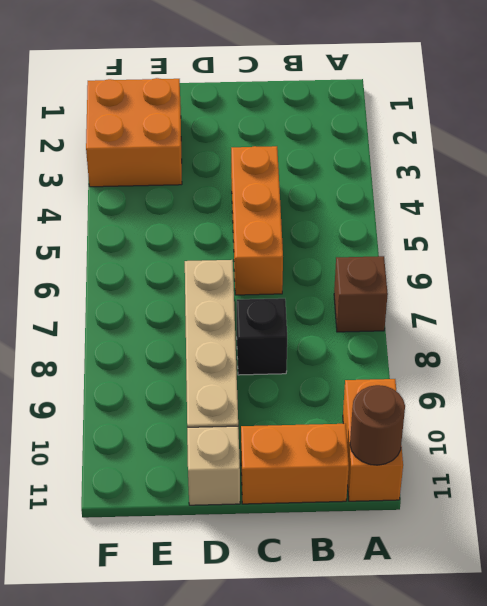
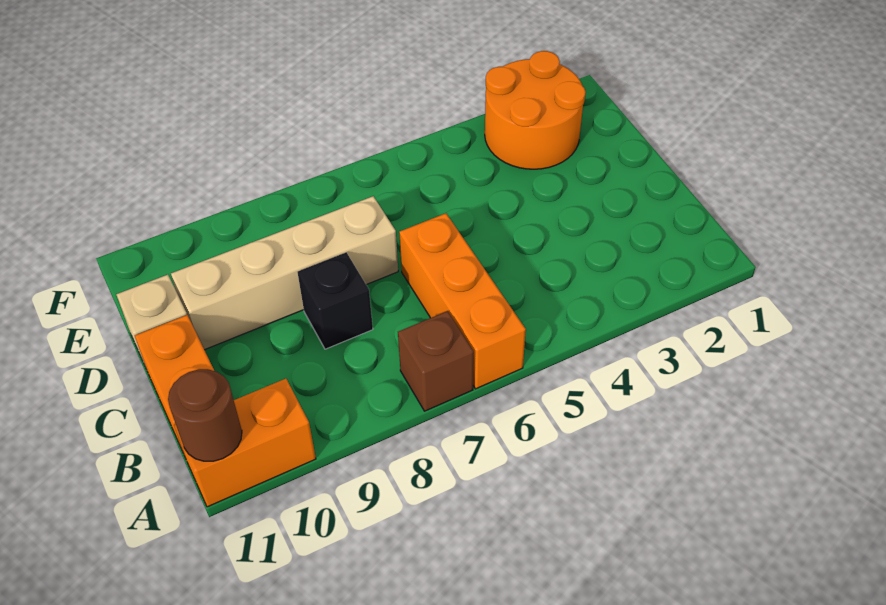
orange brick C4:C6 level 1 -> orange brick A6:C6 level 1
orange brick E2:F3 level 1 -> orange round brick E2:F3 level 1

